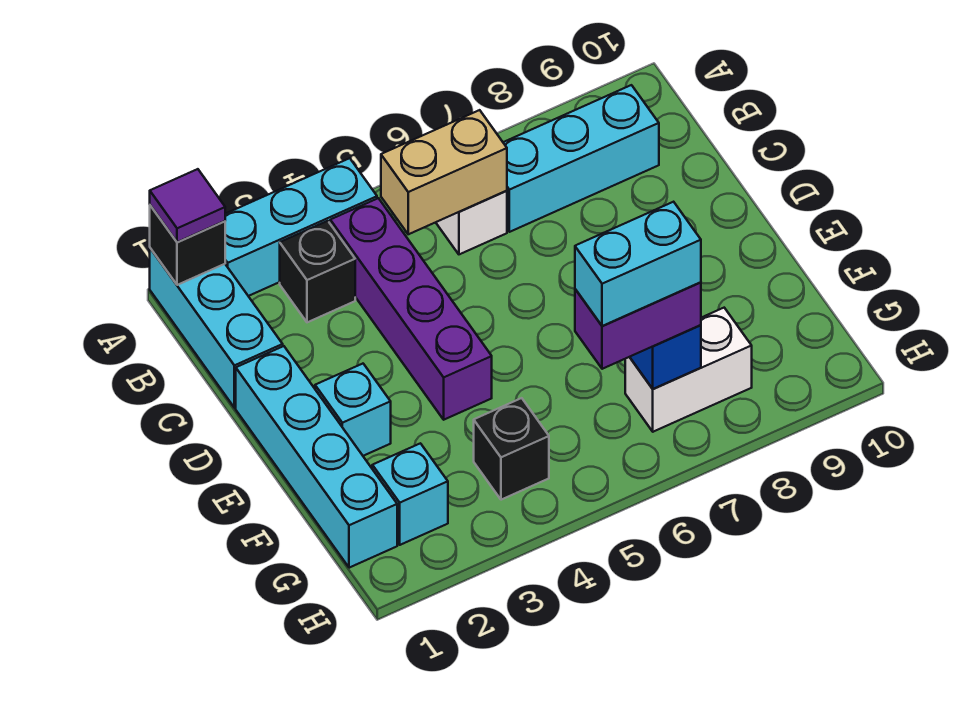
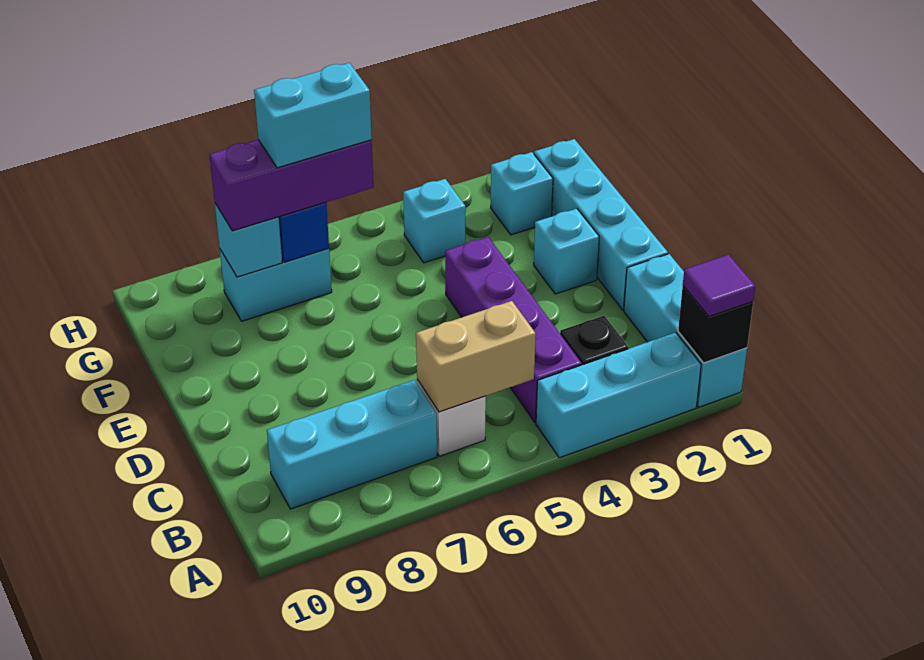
black brick G4 level 1 -> cyan brick G4 level 1
purple brick G6:G7 level 3 -> purple brick G6:G8 level 3
white brick G7:G8 level 1 -> cyan brick G7:G8 level 1
none -> cyan brick G8 level 2

